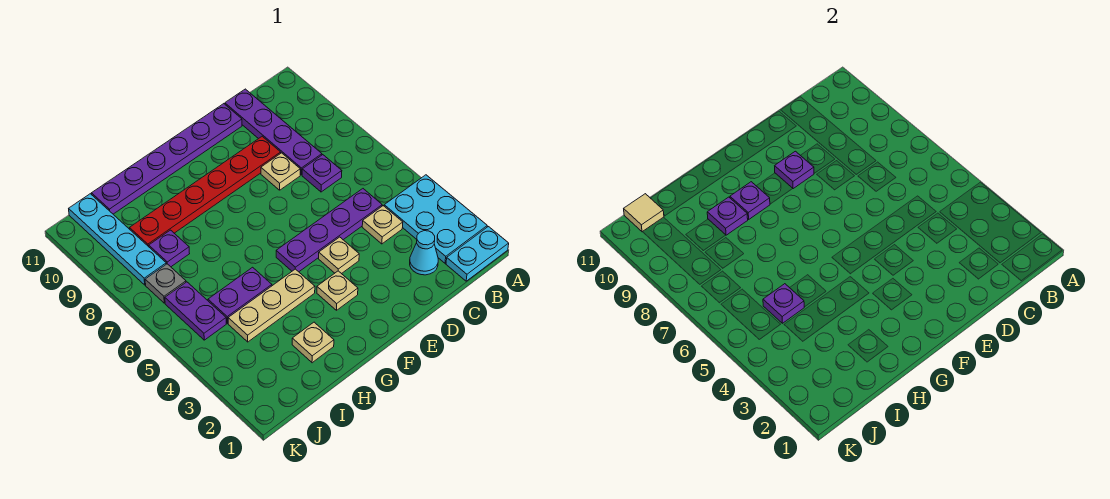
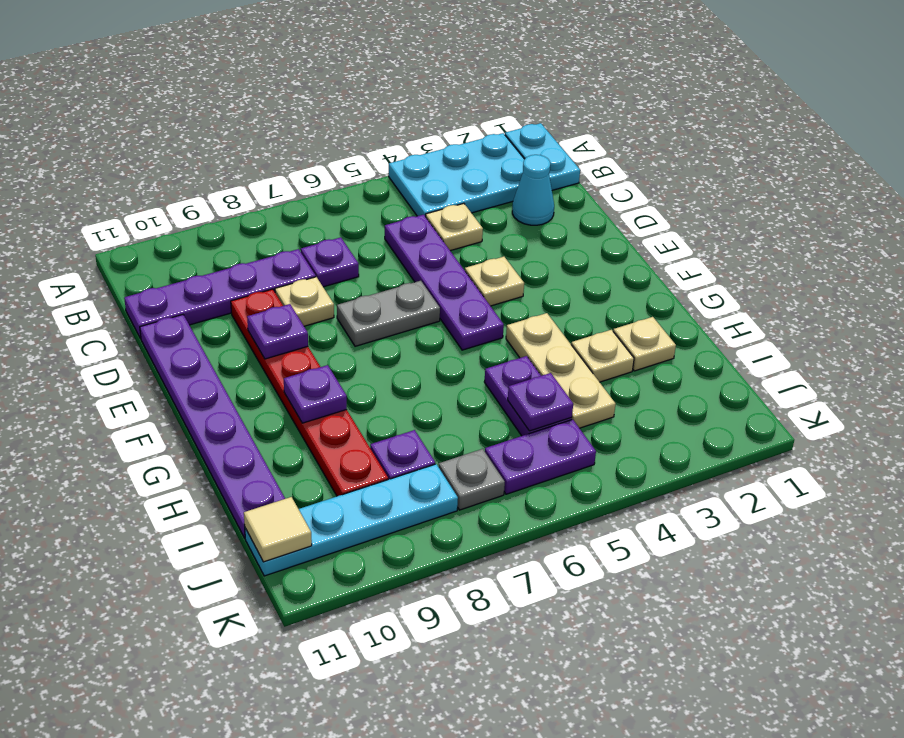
none -> grey plate E6:E7 level 1
tan plate F3 level 1 -> tan plate H3 level 1
purple plate H9 level 2 -> none

